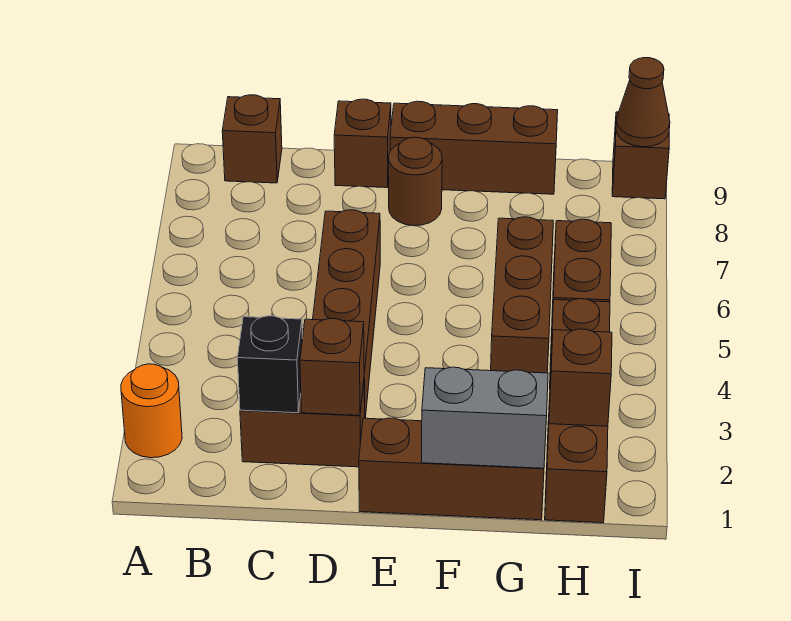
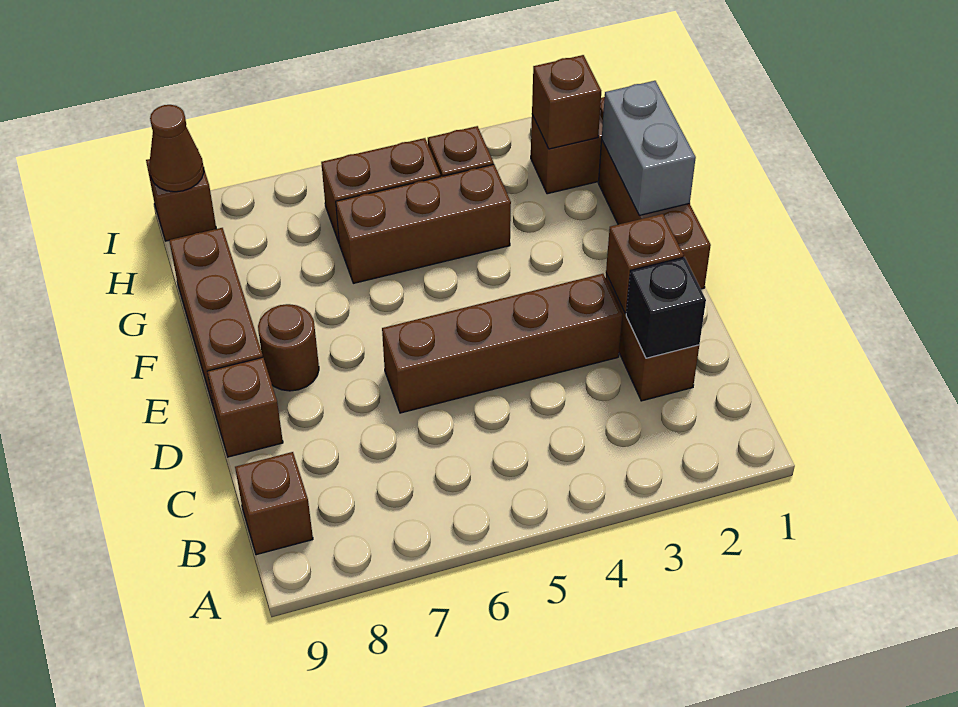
orange round brick A2 level 1 -> none

